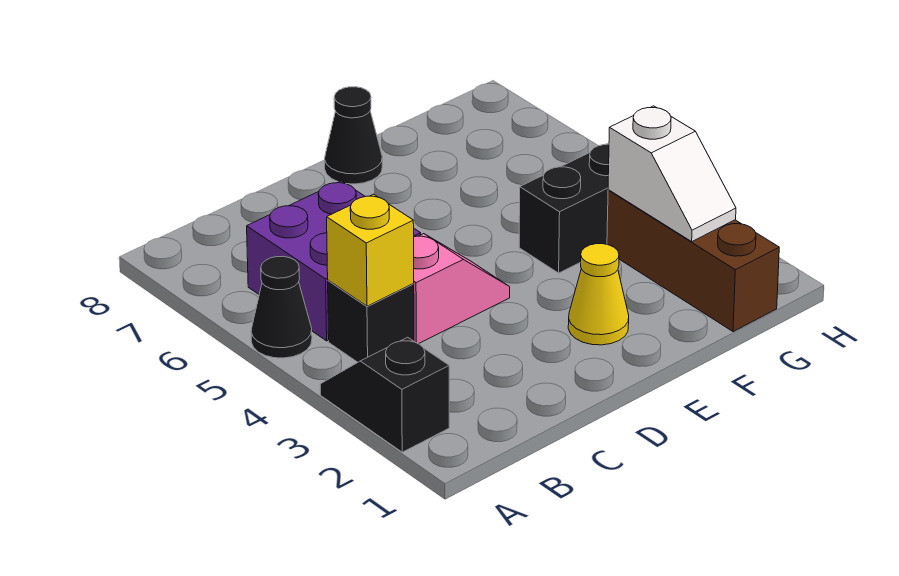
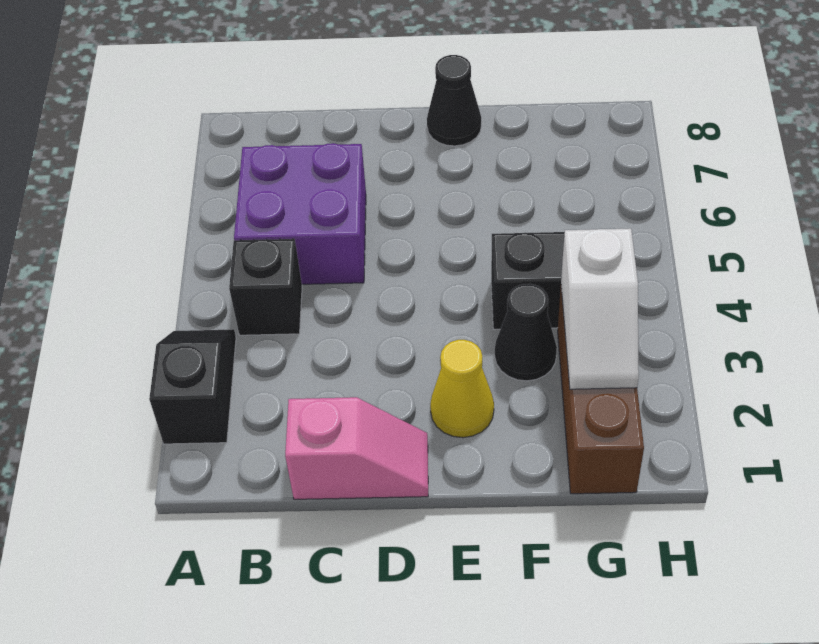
black cone A5 level 1 -> black cone F3 level 1
yellow brick B4 level 2 -> none
pink slope C4:D4 level 1 top C -> pink slope C1:D1 level 1 top C

